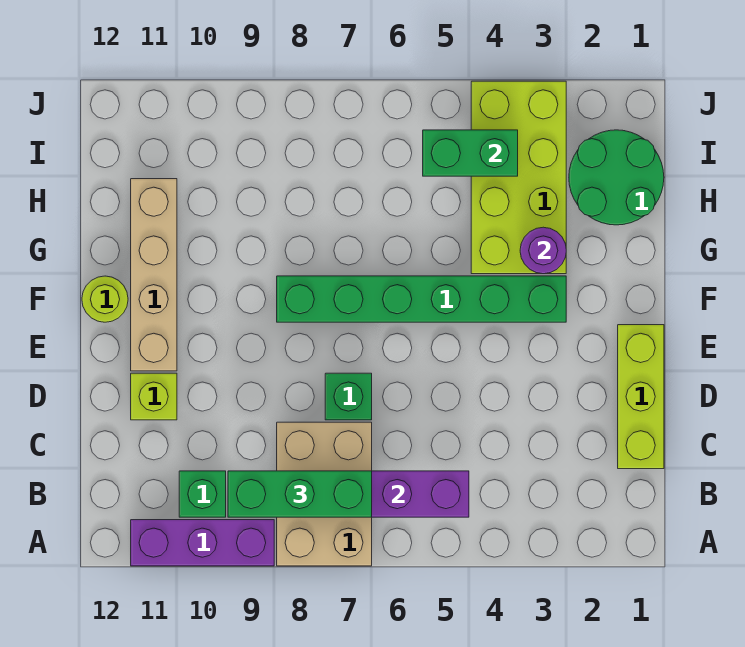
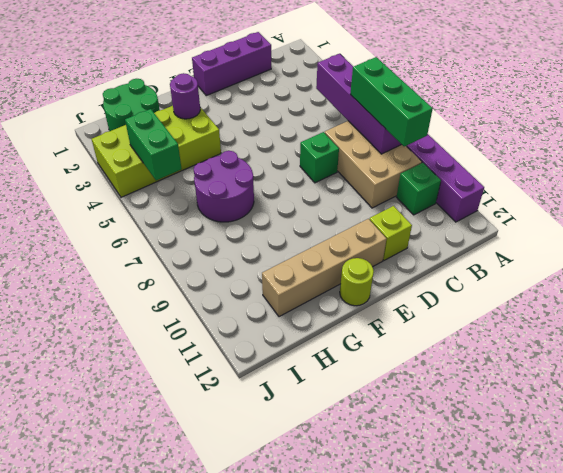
tan brick A7:C8 level 1 -> tan brick B7:C9 level 1
lime brick C1:E1 level 1 -> purple brick C1:E1 level 1
green brick F3:F8 level 1 -> none
none -> purple round brick G6:H7 level 1

